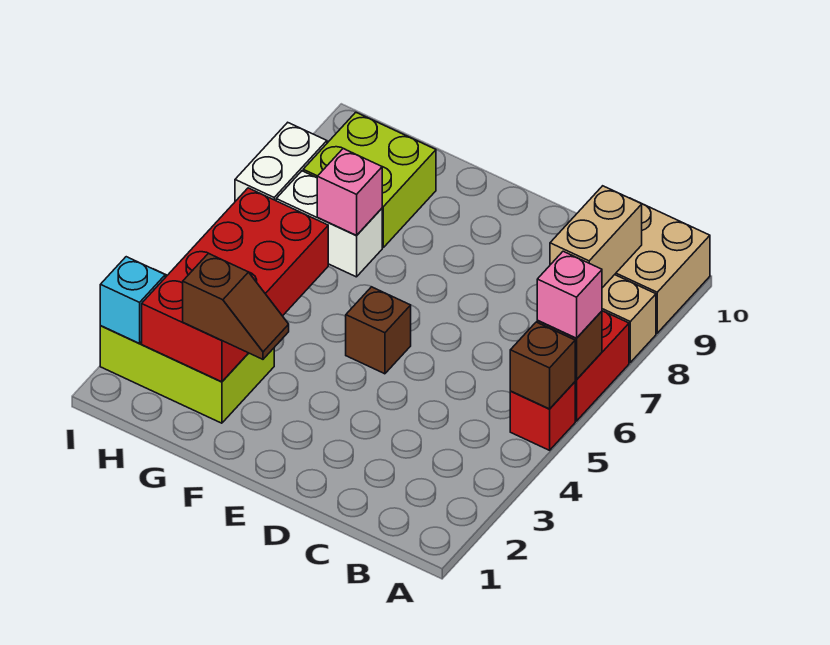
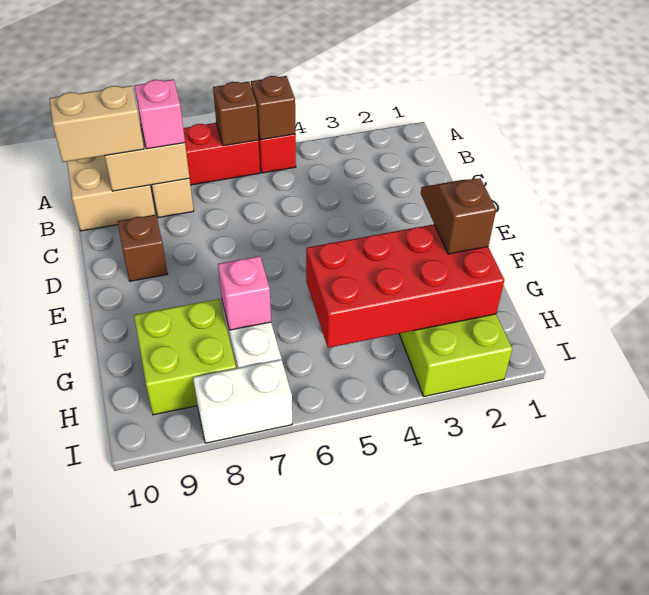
pink brick A6 level 3 -> pink brick B8 level 3
none -> tan brick B9:B10 level 3
brown brick E5 level 1 -> brown brick D9 level 1
cyan brick I2 level 2 -> none

